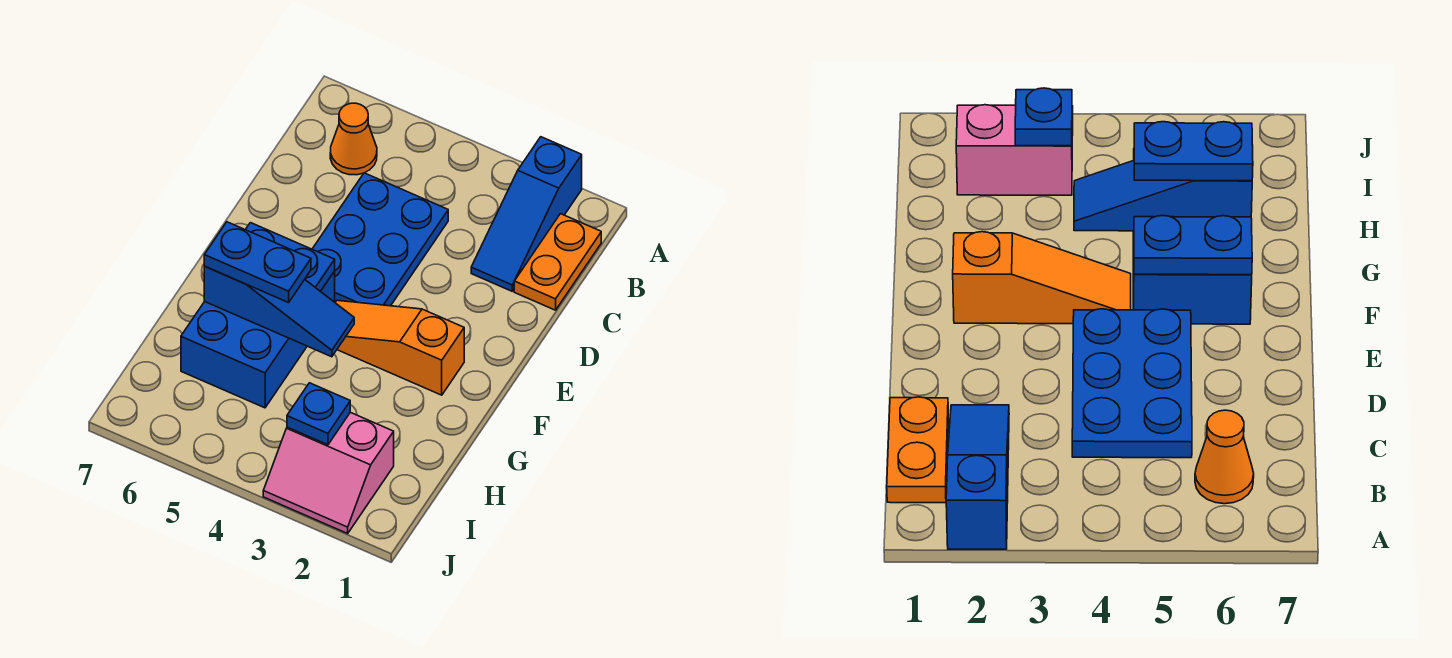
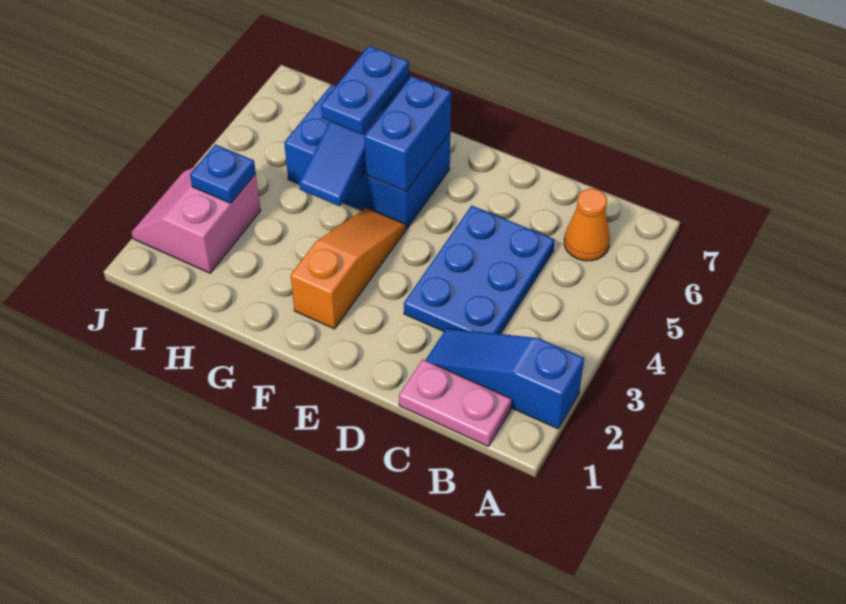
orange plate B1:C1 level 1 -> pink plate B1:C1 level 1
blue plate C4:E5 level 1 -> blue plate C3:D5 level 1
blue plate F5:F6 level 2 -> blue brick F5:F6 level 2

